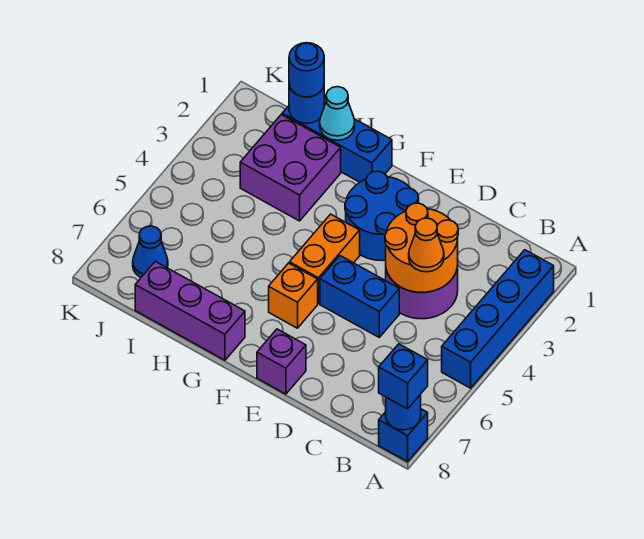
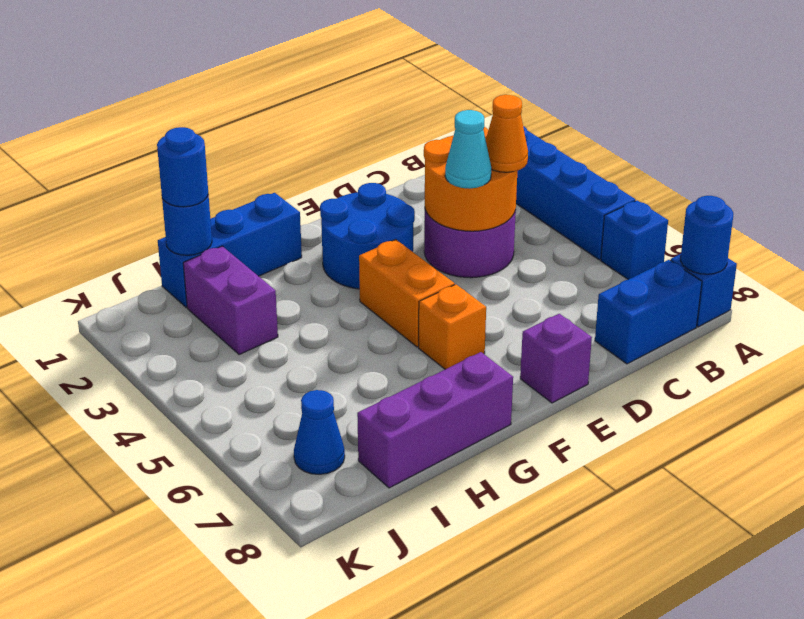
blue brick A8 level 3 -> blue brick A6 level 1
blue brick D5:E5 level 1 -> blue brick B8:C8 level 1
cyan cone H1 level 2 -> cyan cone D4 level 3
purple brick H2:I3 level 1 -> purple brick I2:I3 level 1

